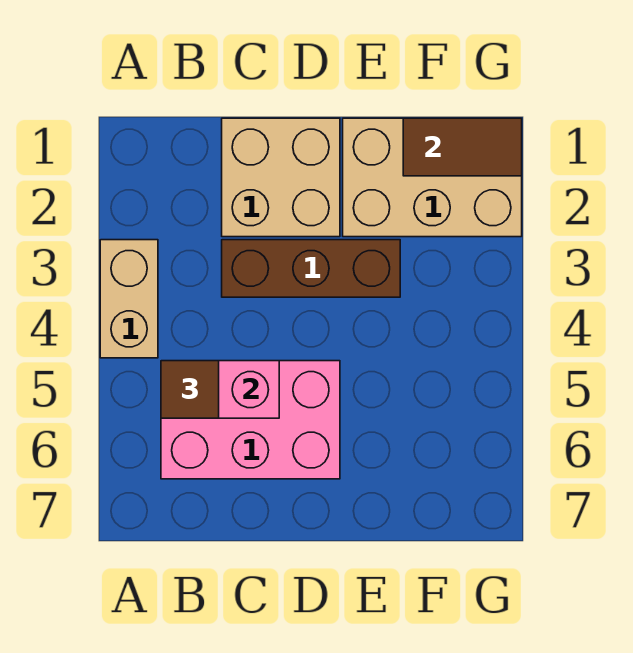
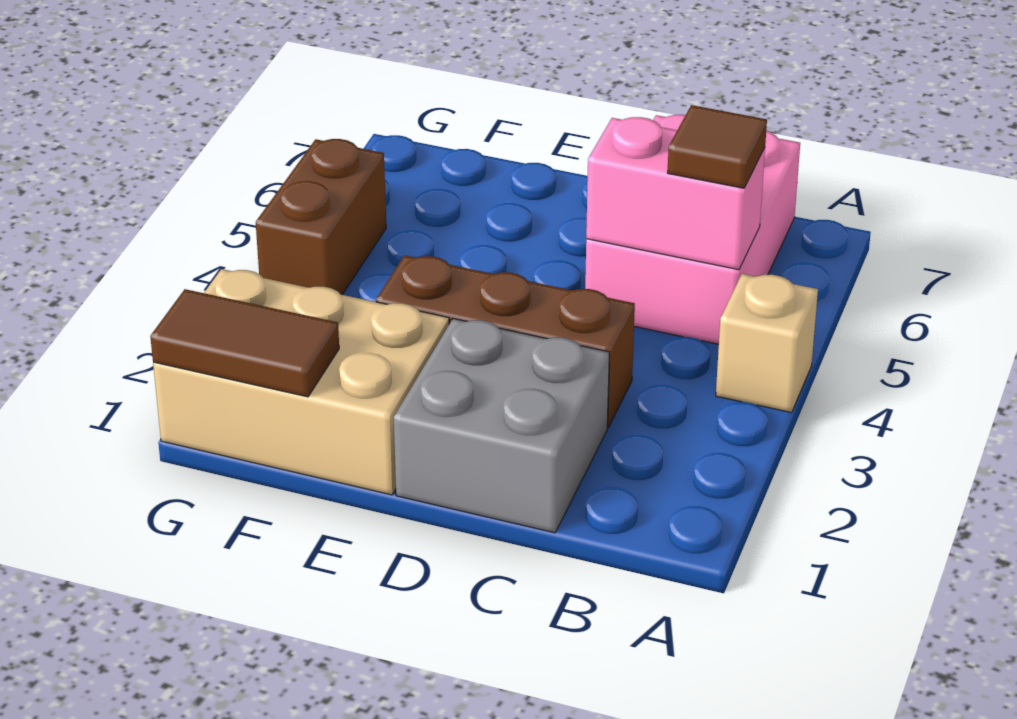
tan brick A3:A4 level 1 -> tan brick A4 level 1
pink brick B5:D6 level 1 -> pink brick B5:C7 level 1
tan brick C1:D2 level 1 -> grey brick C1:D2 level 1
none -> brown brick G4:G5 level 1

